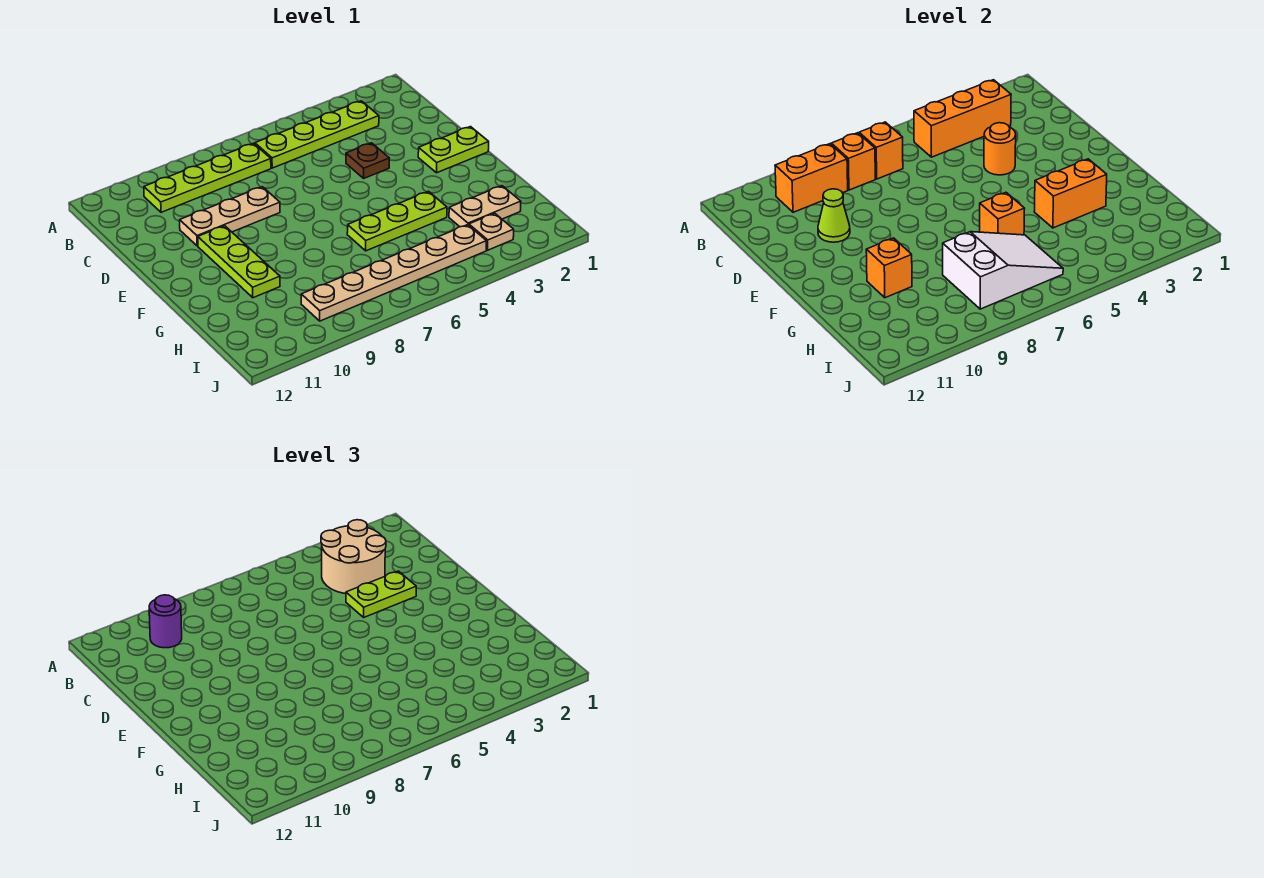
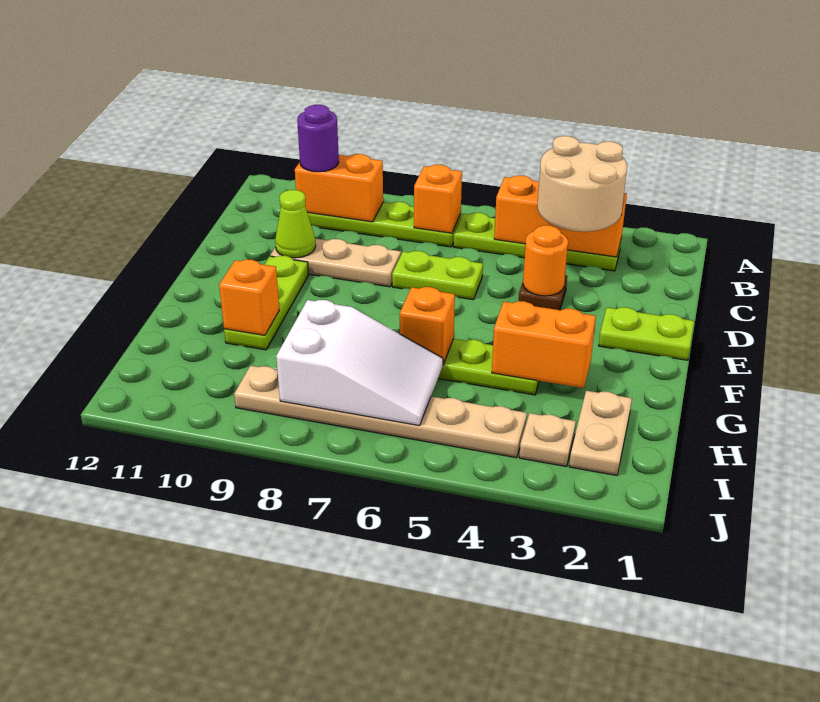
orange brick B8 level 2 -> none
lime plate D3:D4 level 3 -> lime plate D6:D7 level 1
tan plate H2:H3 level 1 -> tan plate H2:I2 level 1

